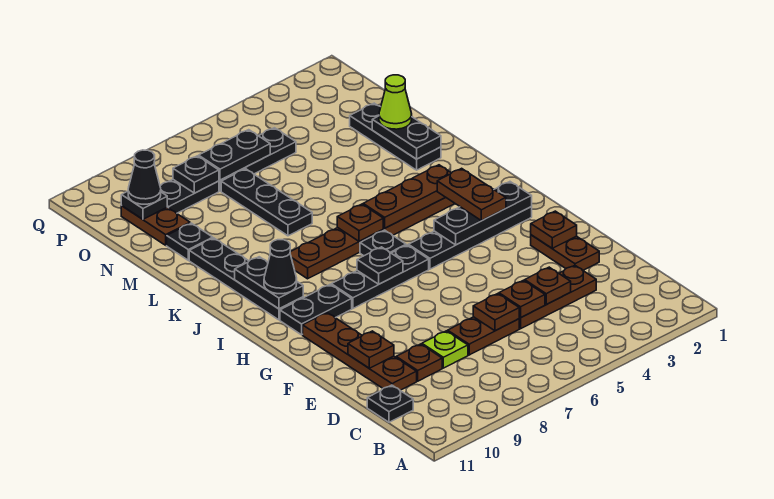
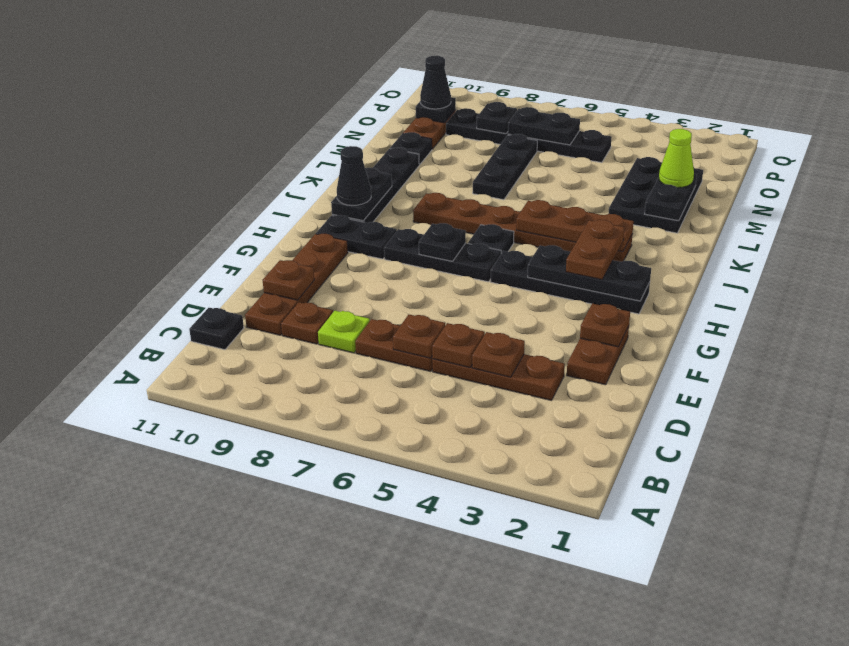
brown plate J6 level 2 -> none
black plate L2:N2 level 1 -> black plate L2:N3 level 1

